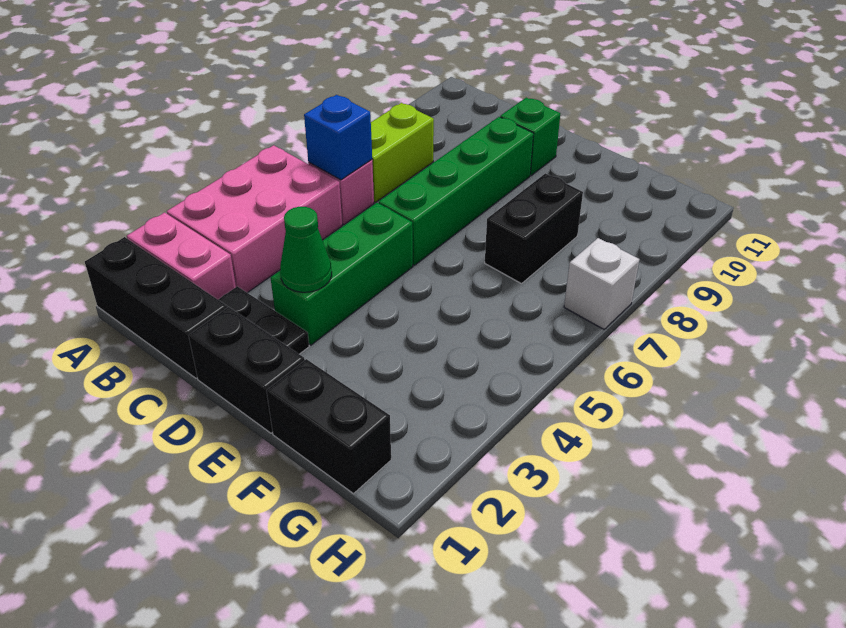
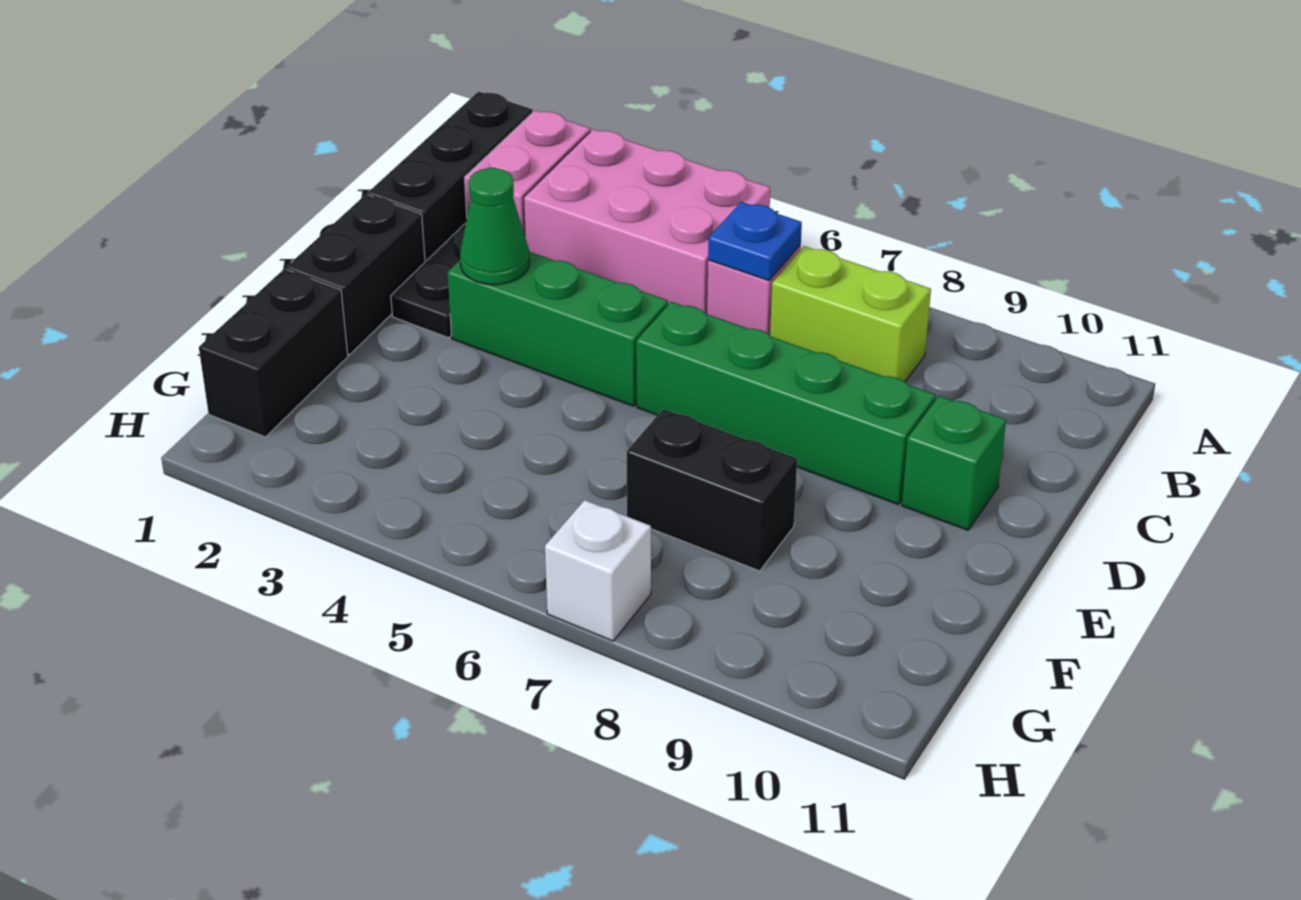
blue brick B6 level 2 -> blue plate B6 level 2

